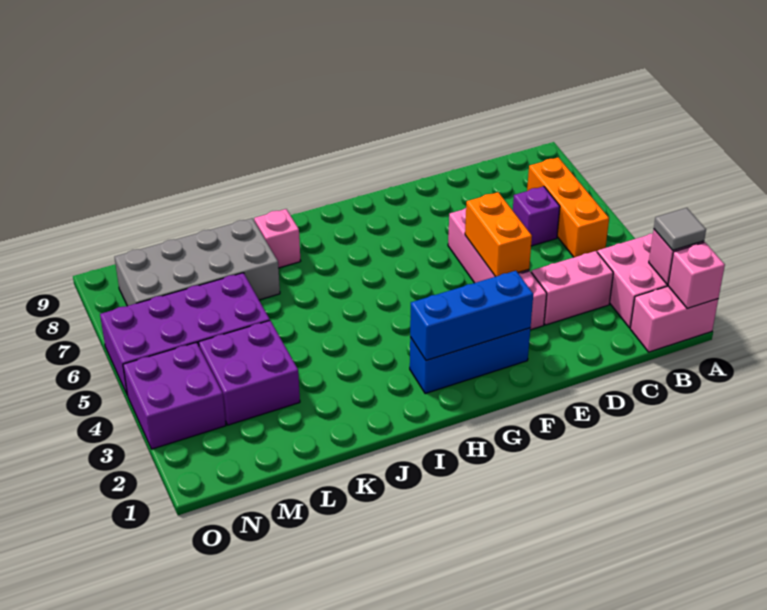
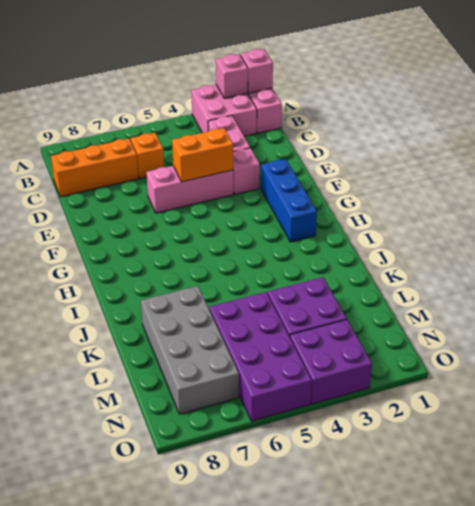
grey tile A2 level 3 -> none
orange brick B5:B7 level 1 -> orange brick C7:C9 level 1
purple brick C6 level 1 -> orange brick C6 level 1
blue brick F2:H2 level 2 -> none
pink brick J8 level 1 -> none

